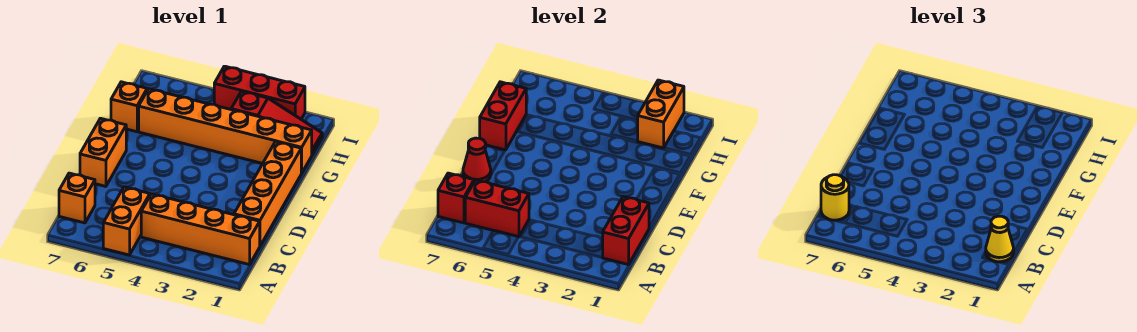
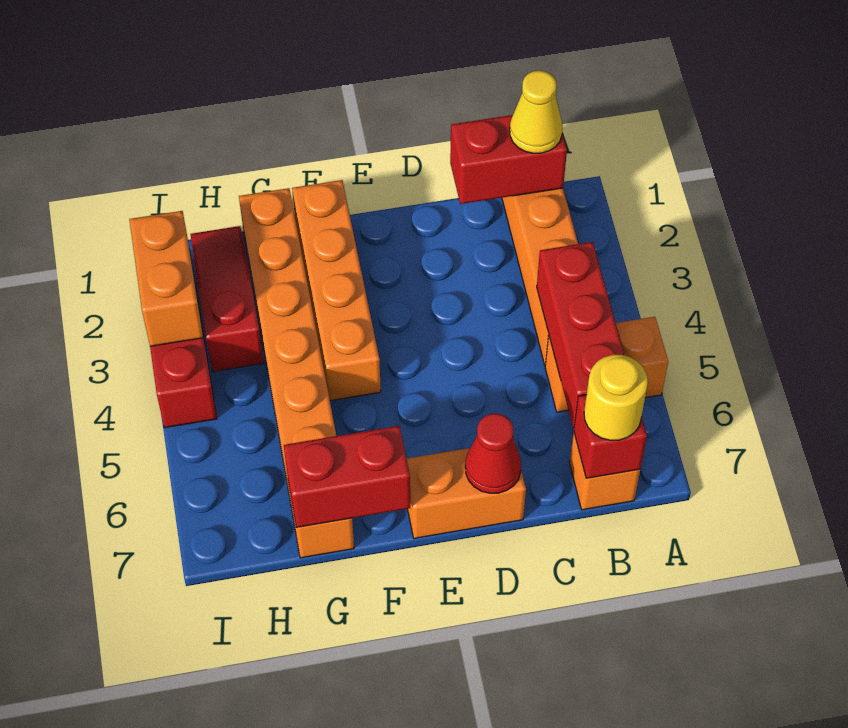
red brick B5:B6 level 2 -> red brick B4:B6 level 2
orange brick C1:F1 level 1 -> orange brick F1:F4 level 1
orange brick H2:I2 level 2 -> orange brick I2:I3 level 2

